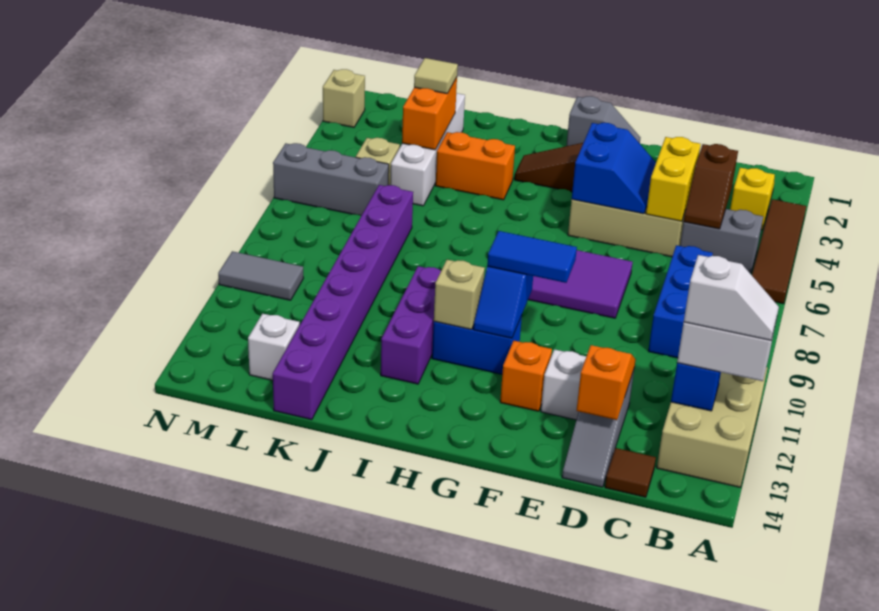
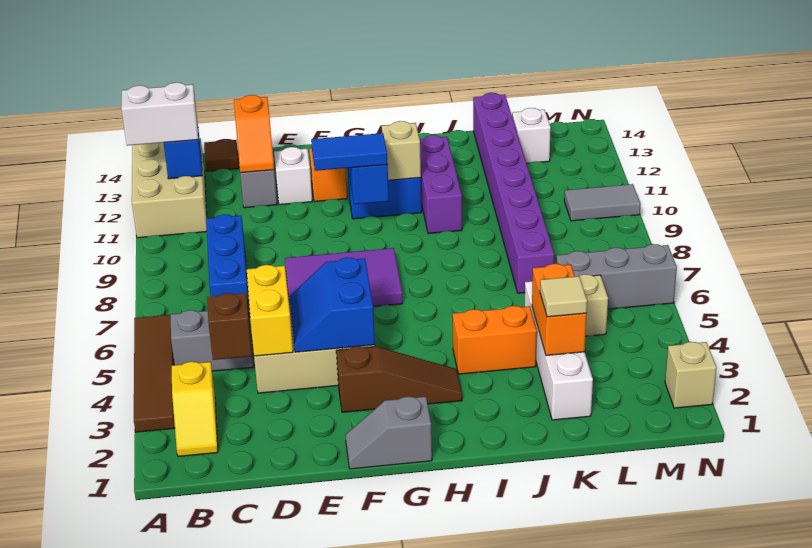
white slope A12:B12 level 4 top B -> none

